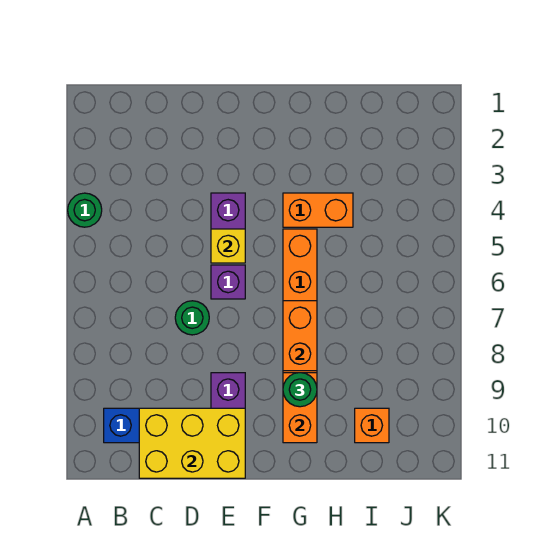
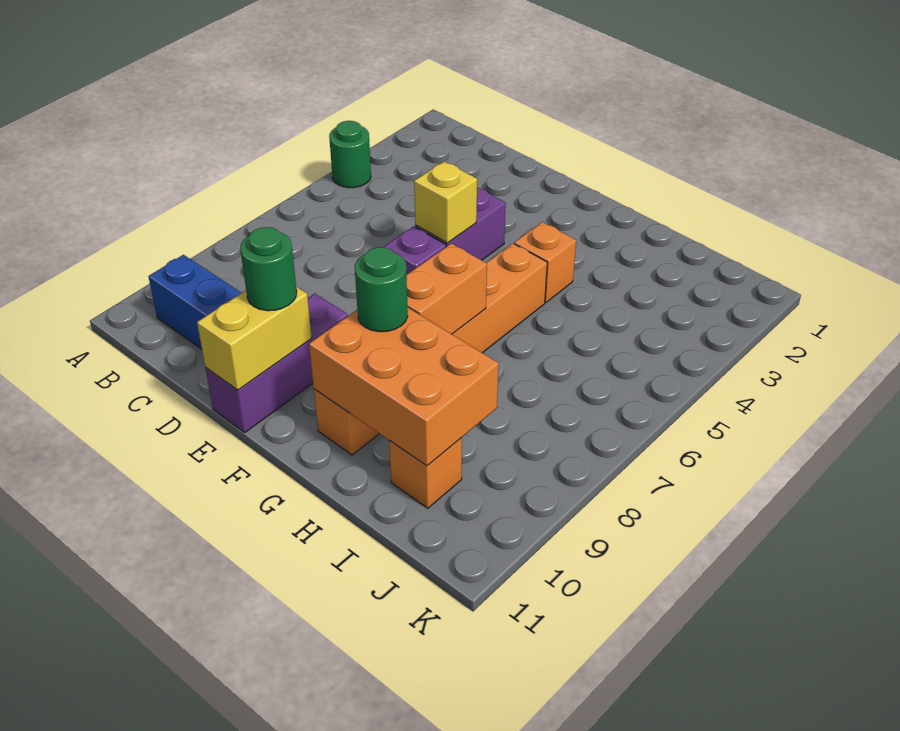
yellow brick C10:E11 level 2 -> yellow brick E10:E11 level 2
green round brick D7 level 1 -> green round brick E10 level 3
orange brick G4:H4 level 1 -> orange brick G4 level 1
orange brick G9:G10 level 2 -> orange brick G9:I10 level 2

